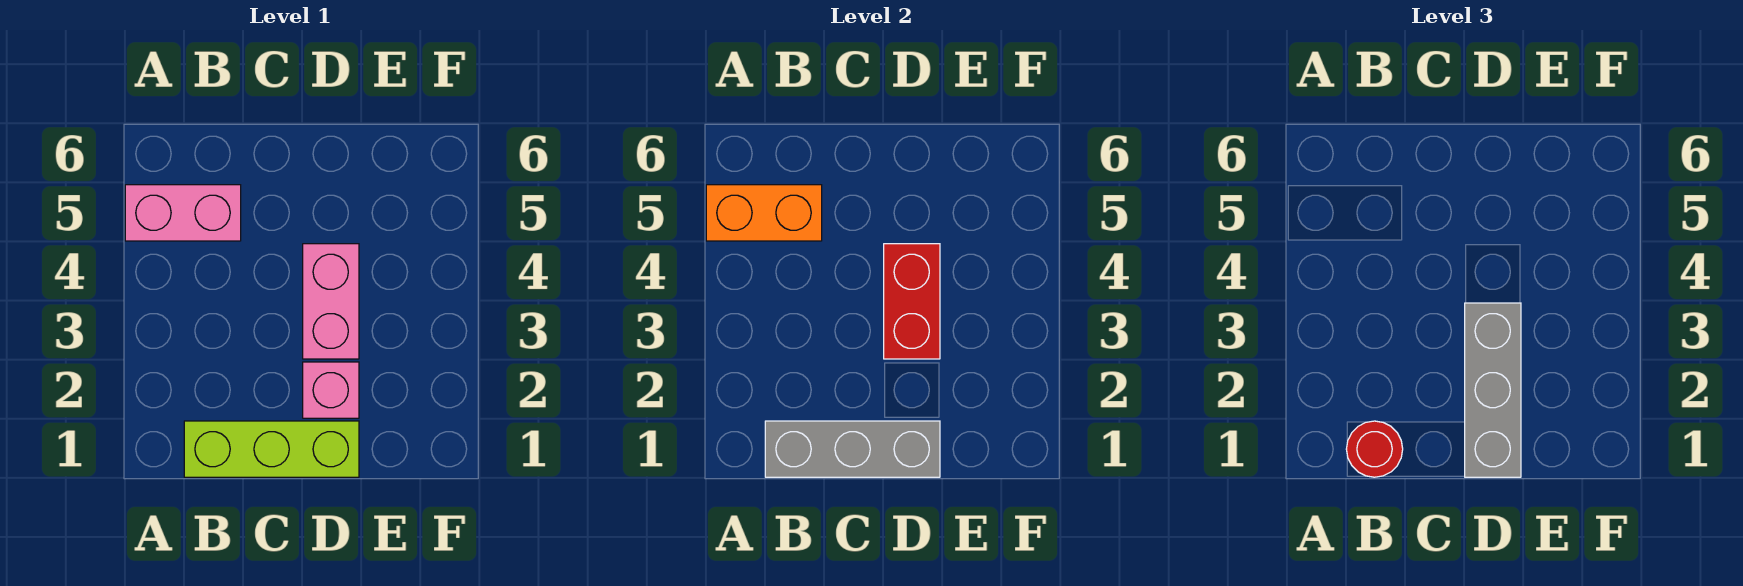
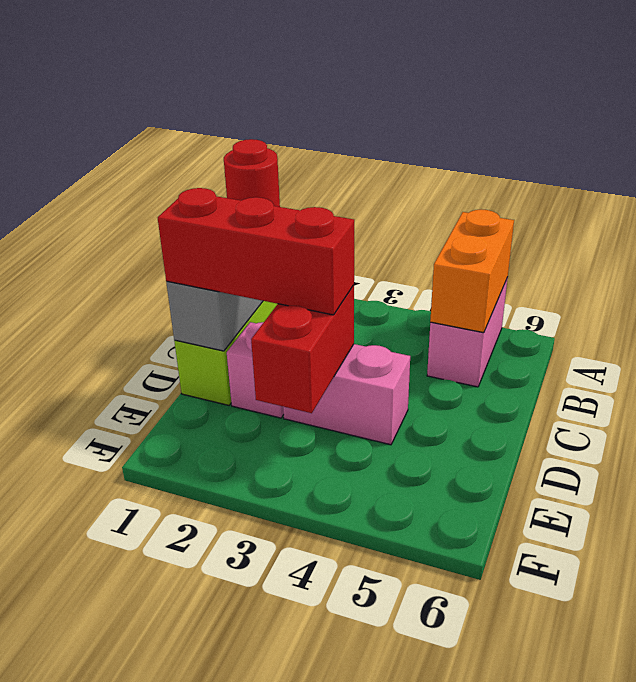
grey brick D1:D3 level 3 -> red brick D1:D3 level 3
red brick D3:D4 level 2 -> red brick D3:E3 level 2

